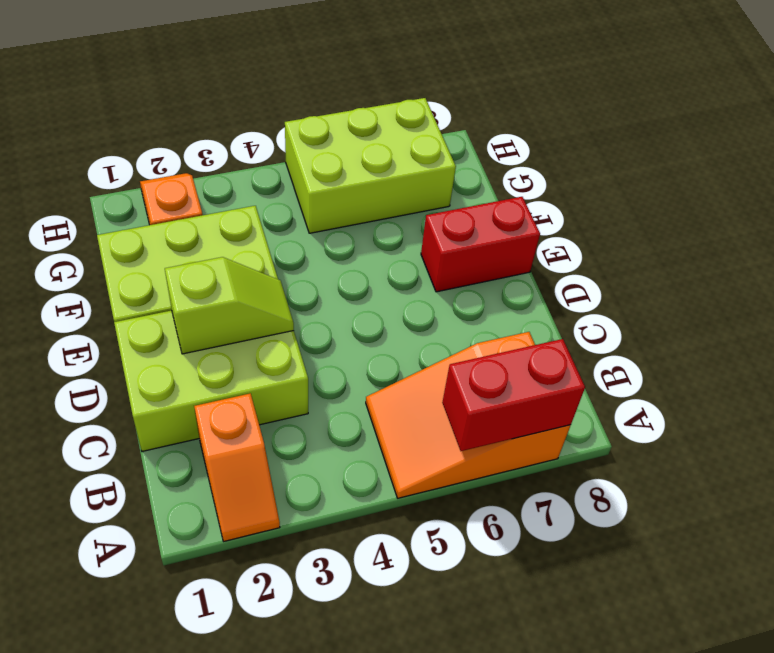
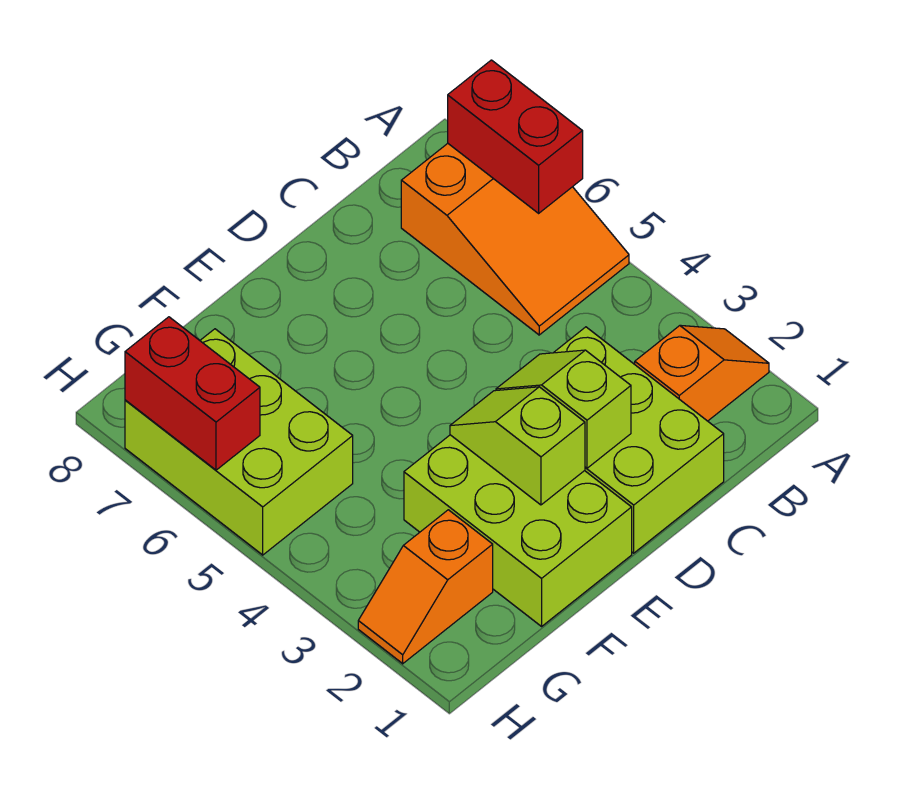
none -> lime slope E2:E3 level 2 top 2
red brick E7:E8 level 1 -> red brick H6:H7 level 2

